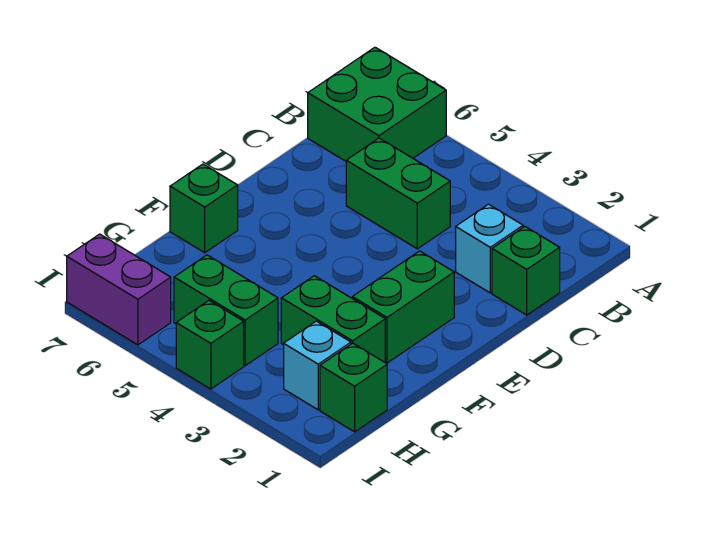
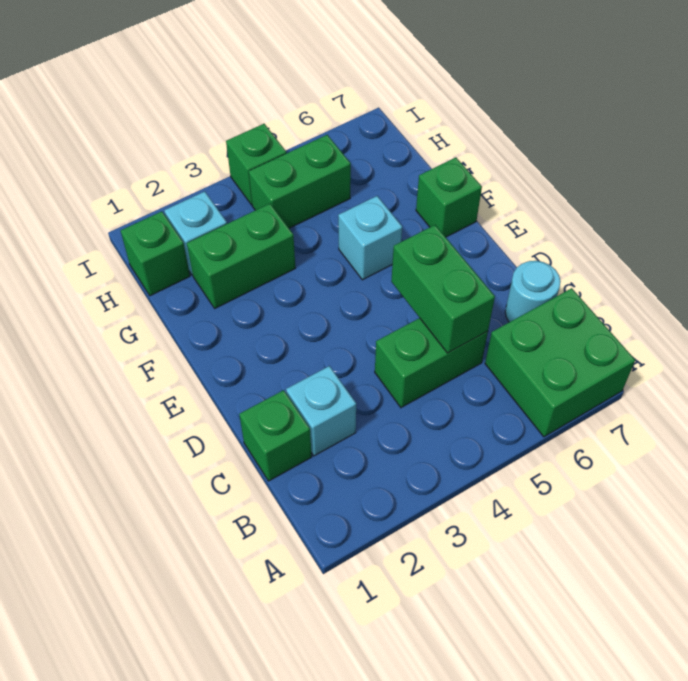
none -> cyan round brick C7 level 1
green brick E2:F2 level 1 -> green brick C5:D5 level 2
none -> cyan brick F5 level 1
purple brick I6:I7 level 1 -> none

